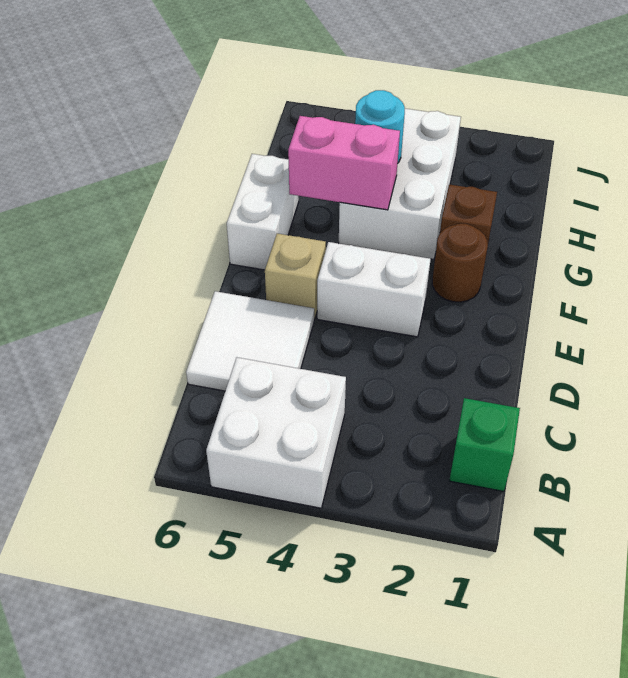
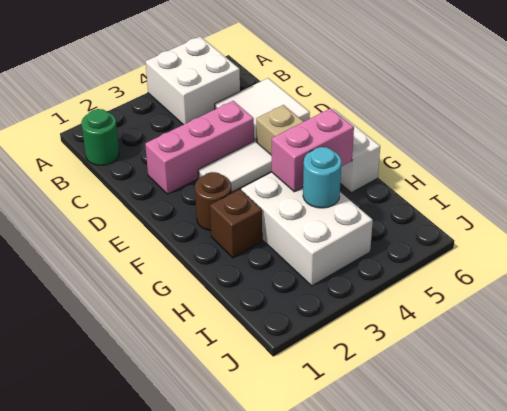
green brick B1 level 1 -> green round brick B1 level 1
none -> pink brick D2:D4 level 1
white brick E3:E4 level 1 -> white tile E3:E4 level 1

